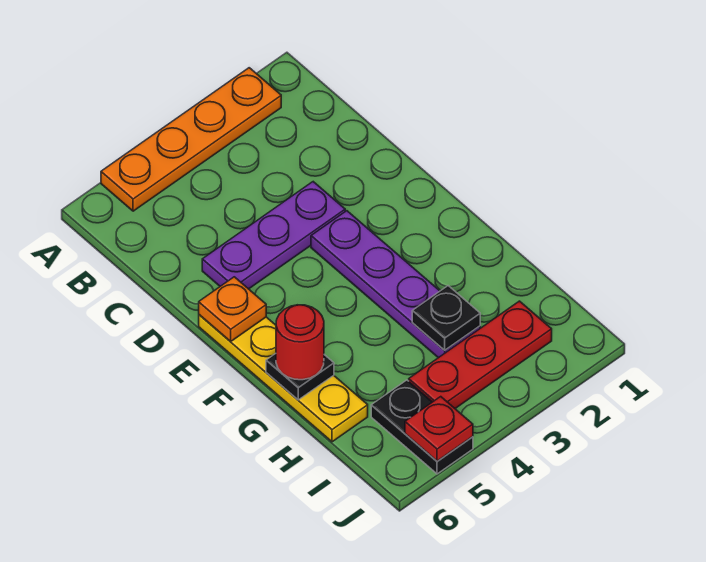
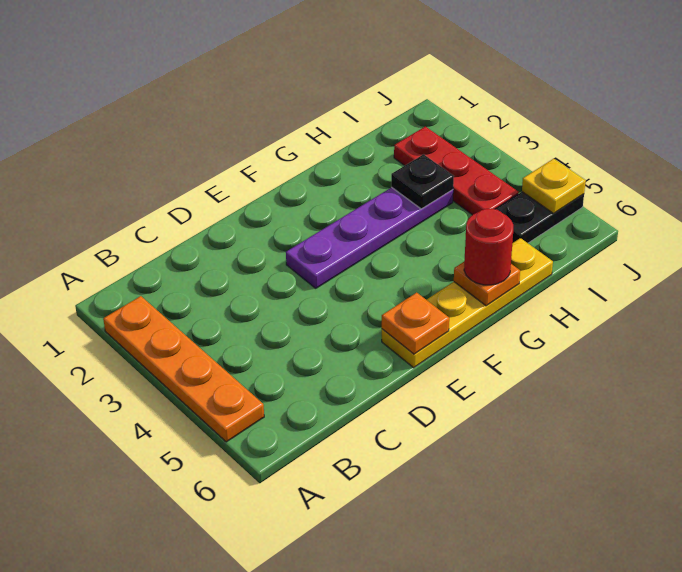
purple plate D3:D5 level 1 -> none
black plate G6 level 2 -> orange plate G6 level 2
red plate J5 level 2 -> yellow plate J5 level 2

